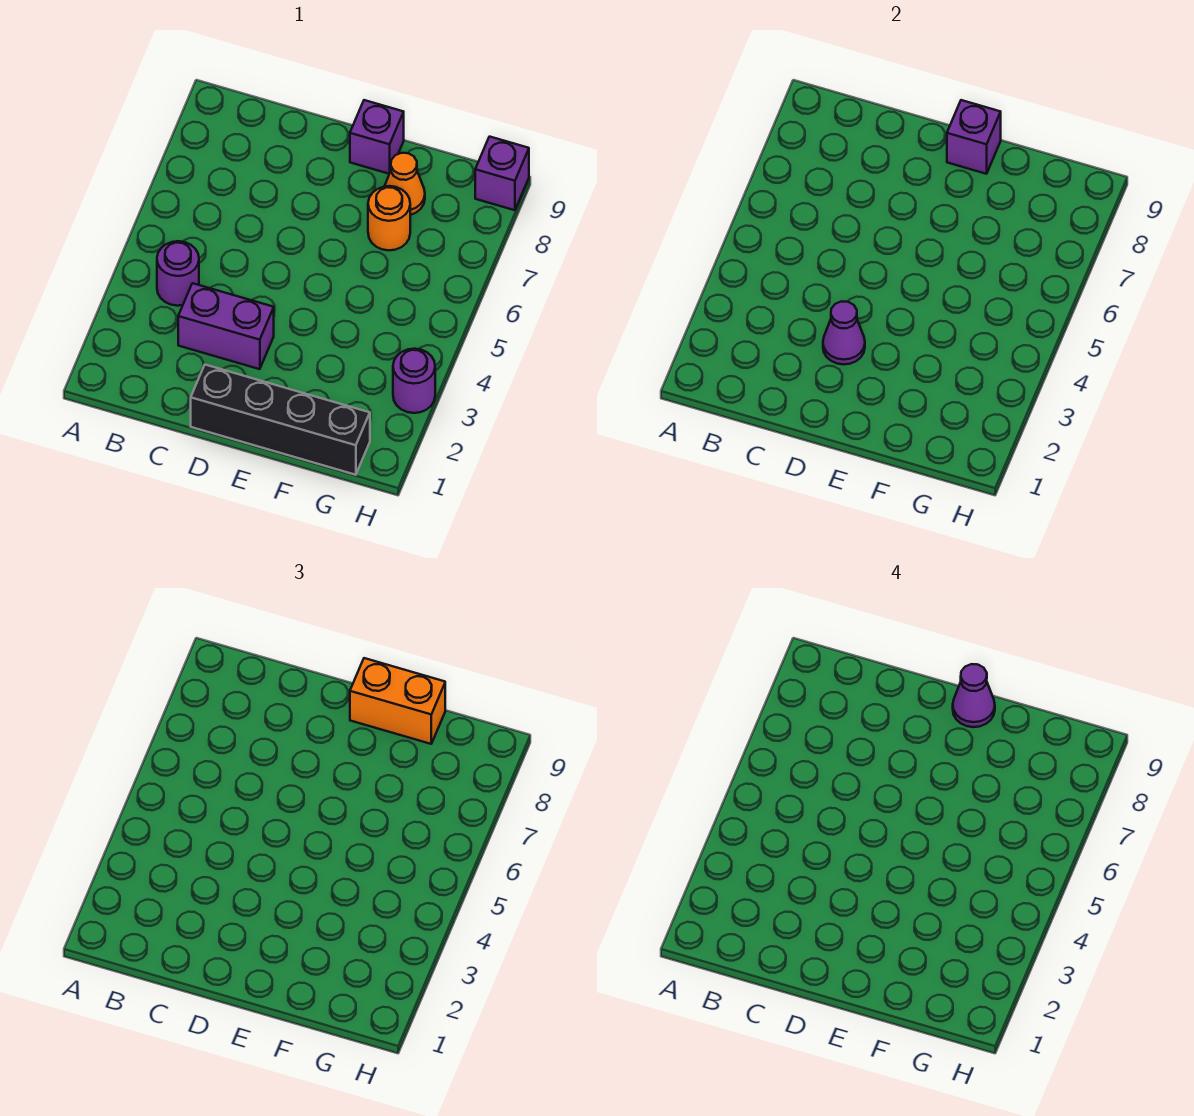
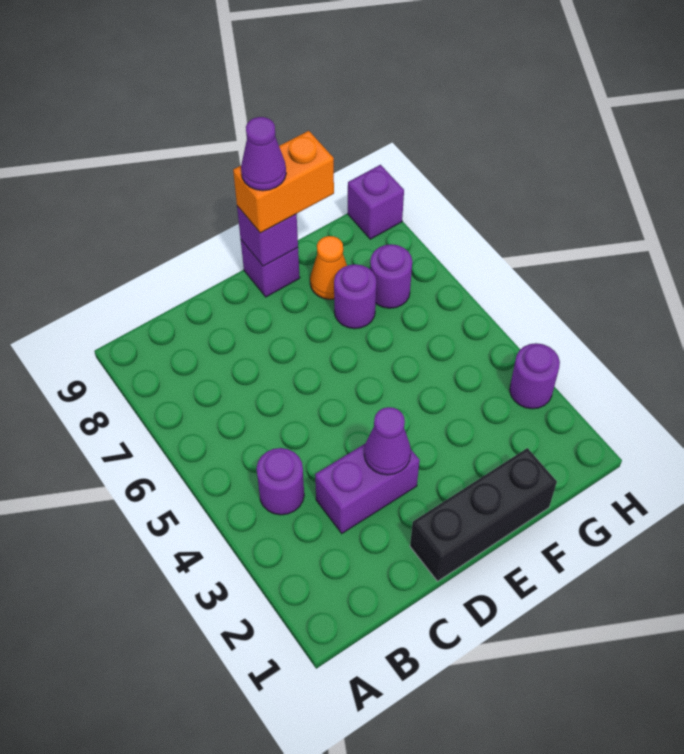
black brick D1:G1 level 1 -> black brick D1:F1 level 1
orange round brick F7 level 1 -> purple round brick F7 level 1
none -> purple round brick G7 level 1

